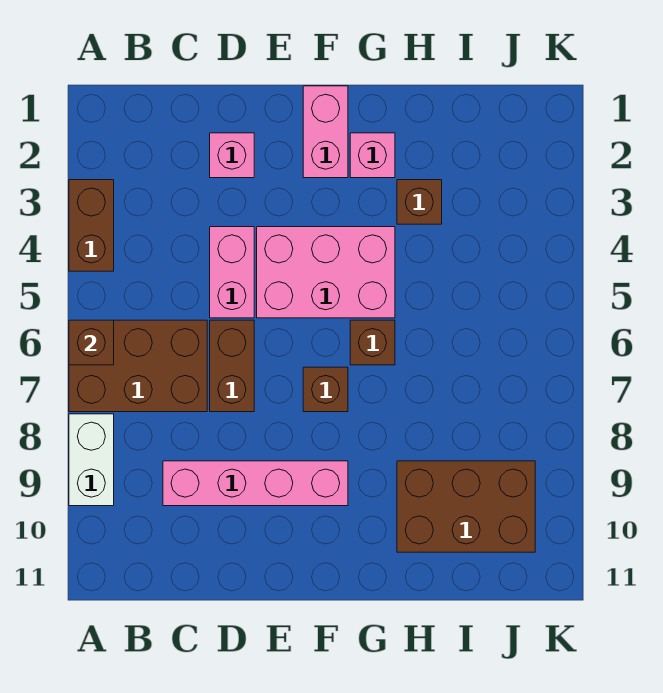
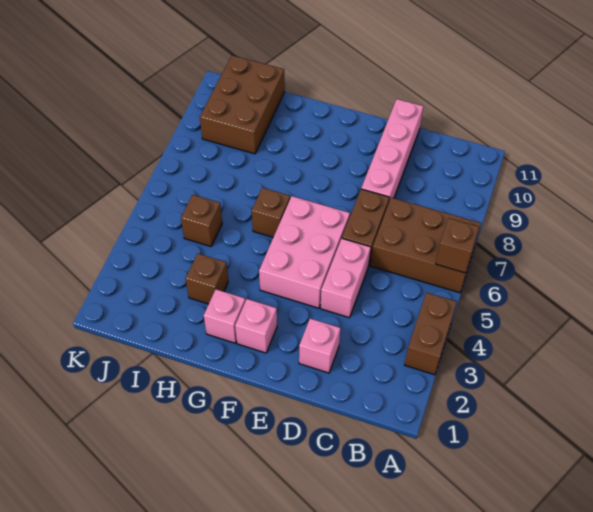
white brick A8:A9 level 1 -> none
pink brick C9:F9 level 1 -> pink brick D8:D11 level 1
pink brick E4:G5 level 1 -> pink brick E4:F6 level 1
pink brick F1:F2 level 1 -> pink brick F2 level 1
brown brick F7 level 1 -> brown brick I5 level 1
brown brick H9:J10 level 1 -> brown brick I9:J11 level 1

